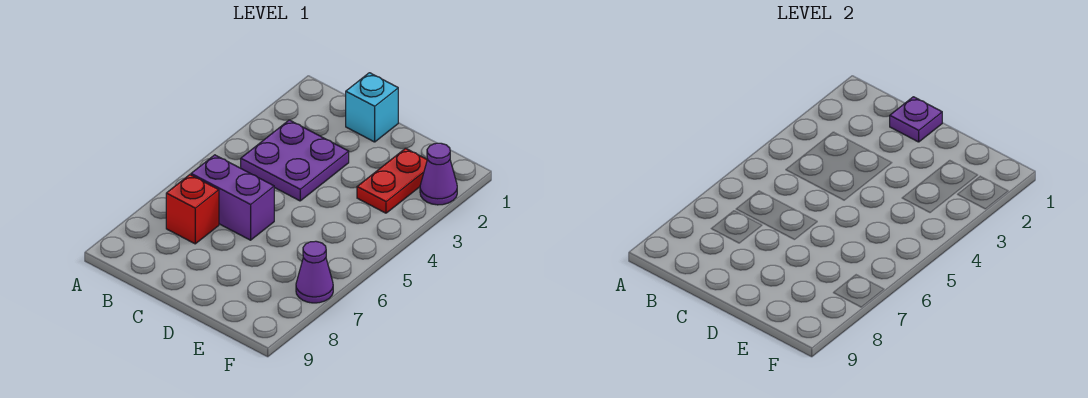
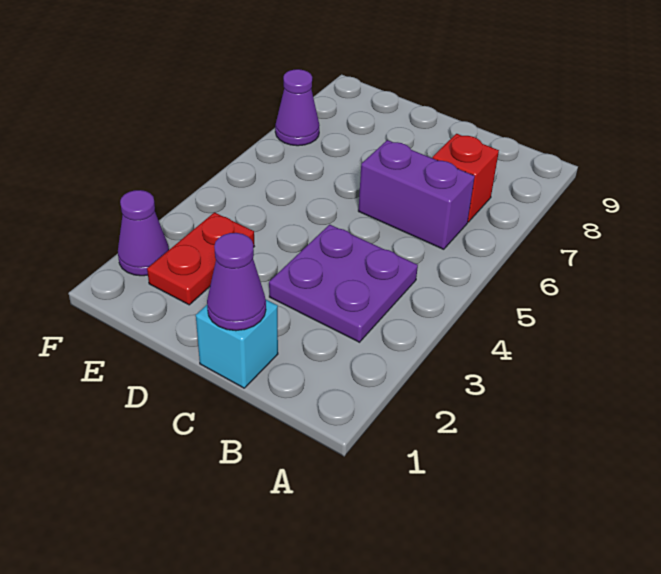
purple plate C1 level 2 -> purple cone C1 level 2

